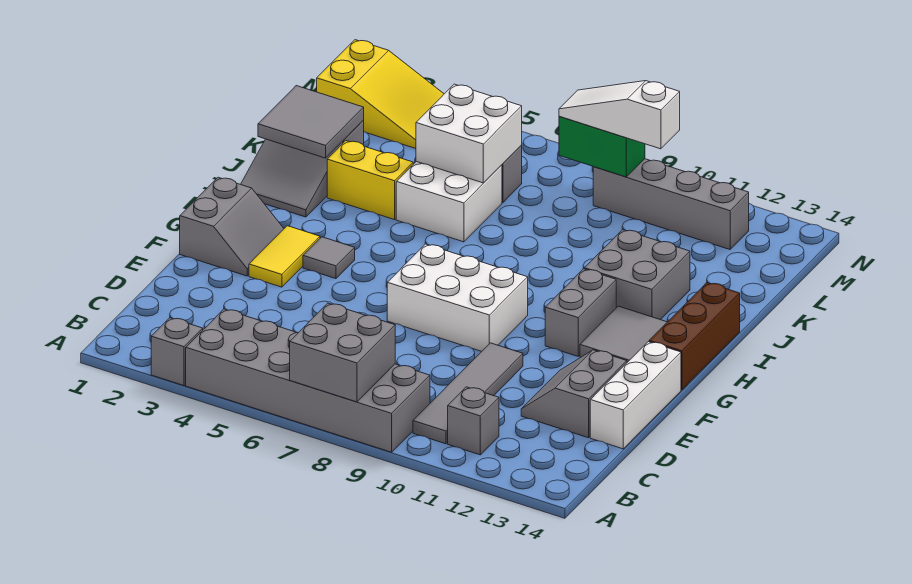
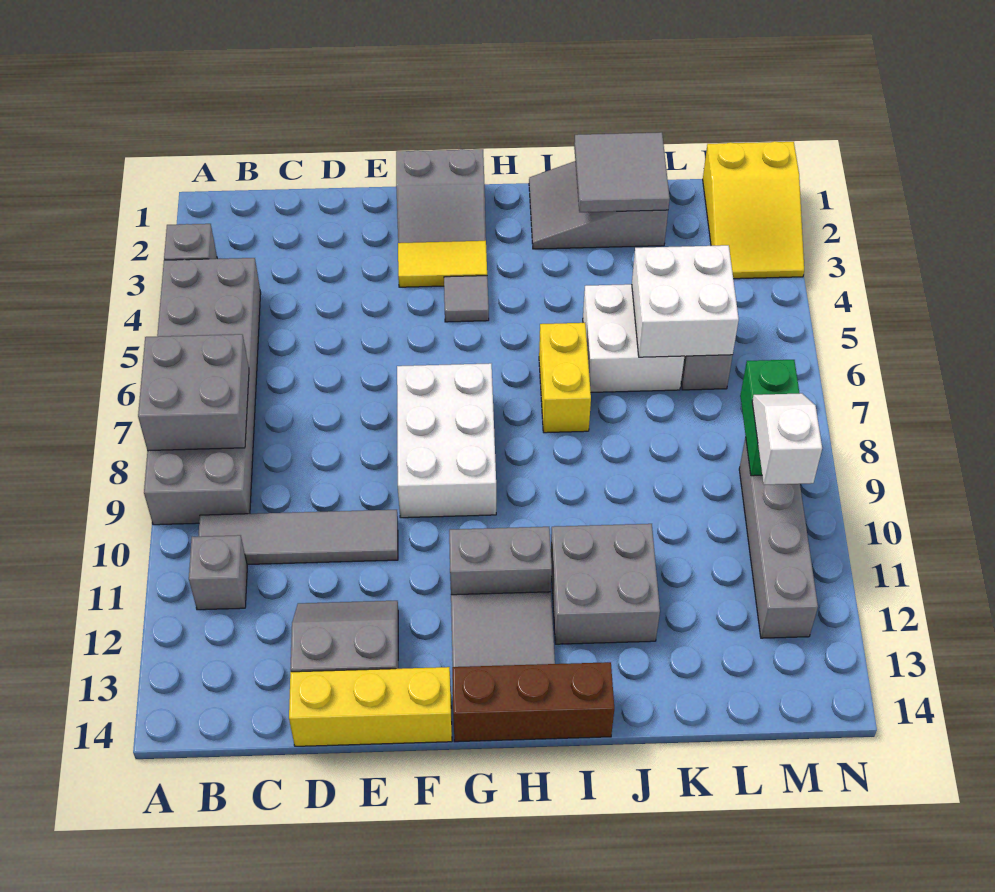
white brick D14:F14 level 1 -> yellow brick D14:F14 level 1
yellow brick J3:J4 level 1 -> yellow brick I6:I7 level 1
white slope M8:M10 level 3 top 10 -> white slope M9:M10 level 3 top 10

